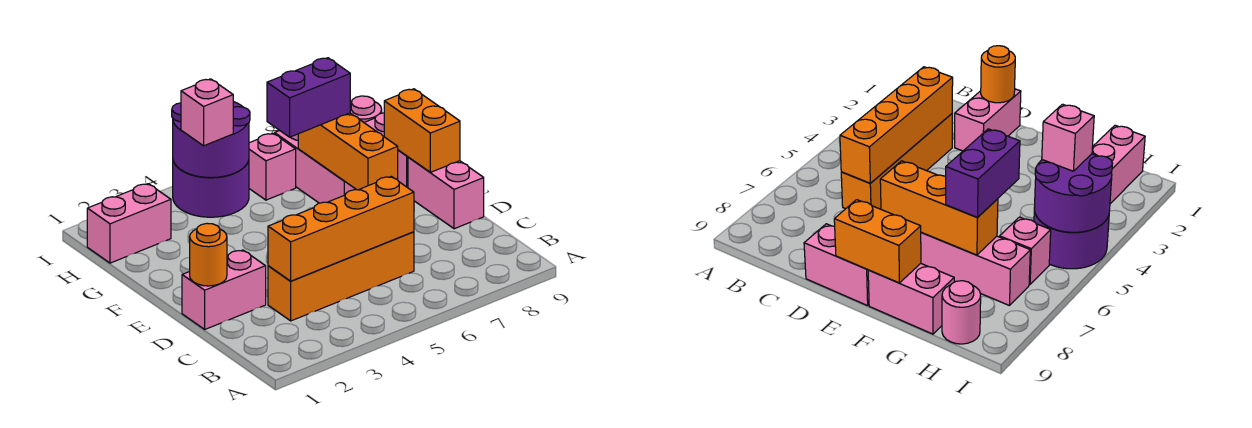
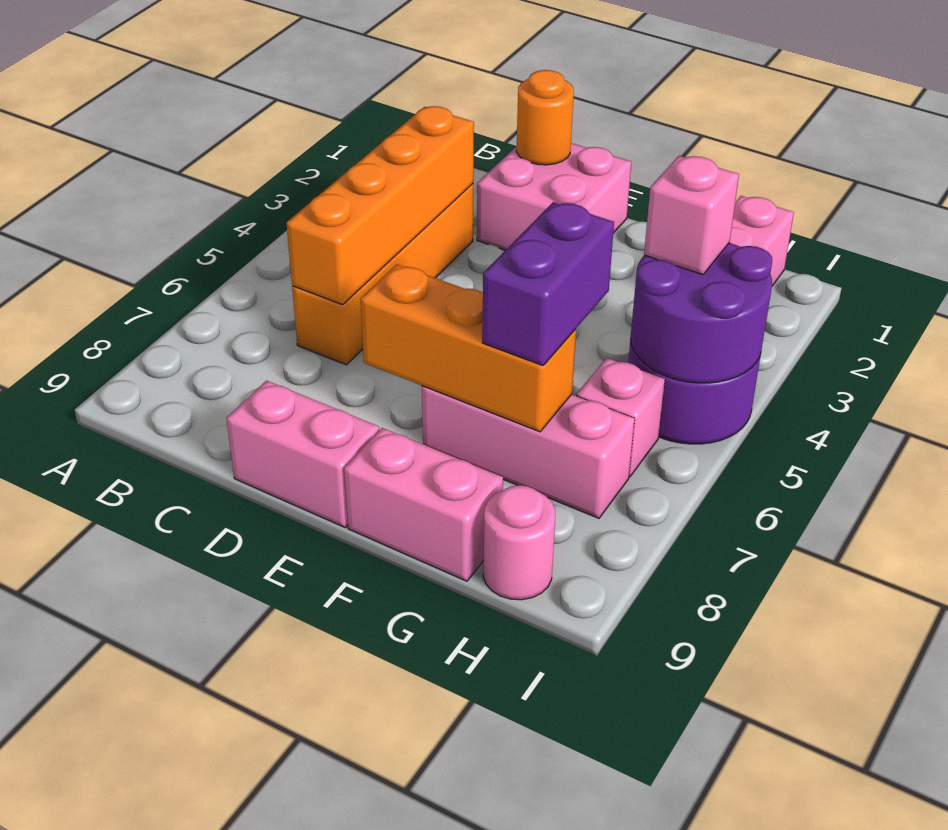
pink brick D1:D2 level 1 -> pink brick D1:E2 level 1
orange brick E9:F9 level 2 -> none

